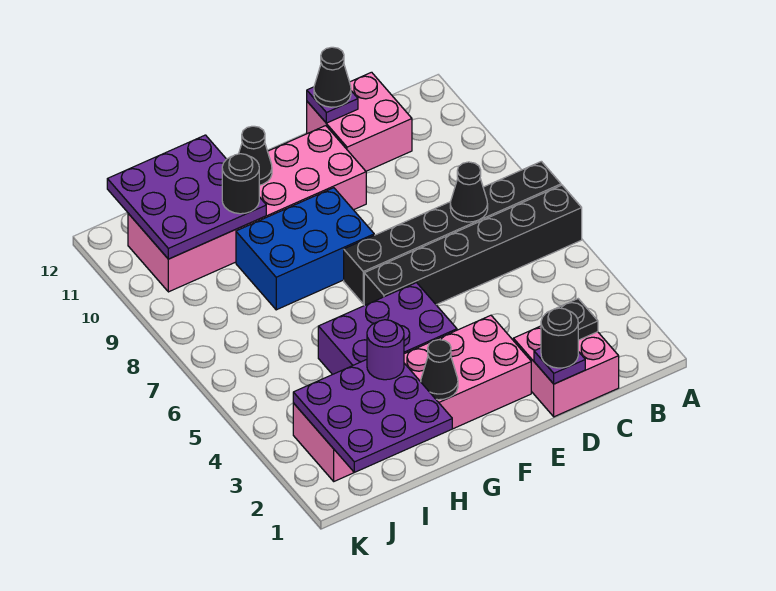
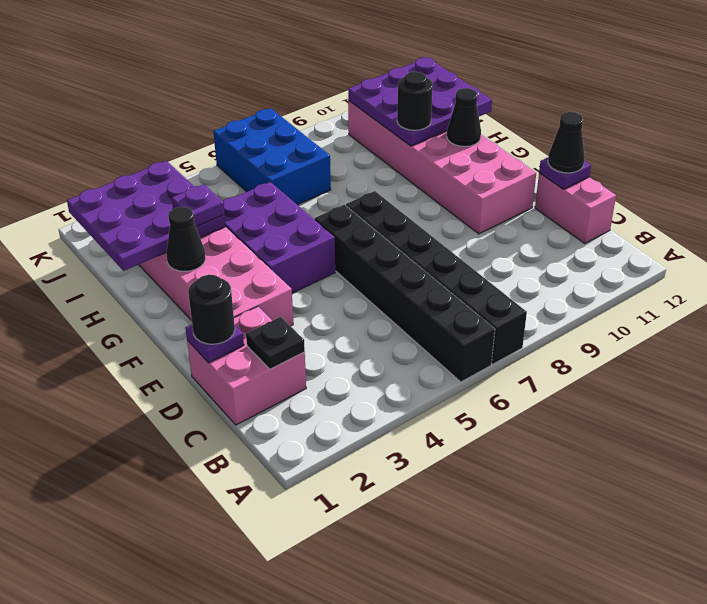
black cone C7 level 2 -> none
pink brick C11:D12 level 1 -> pink brick C12:D12 level 1
blue brick F8:H9 level 1 -> blue brick I6:K7 level 1
purple round brick H3 level 3 -> purple plate H3 level 3

